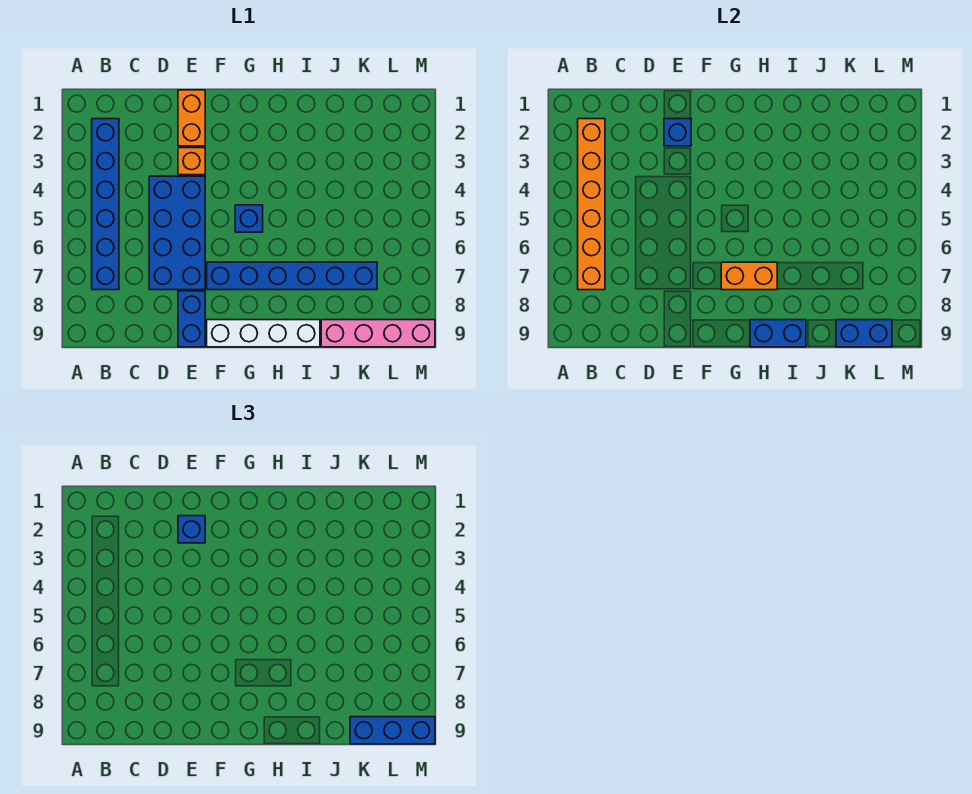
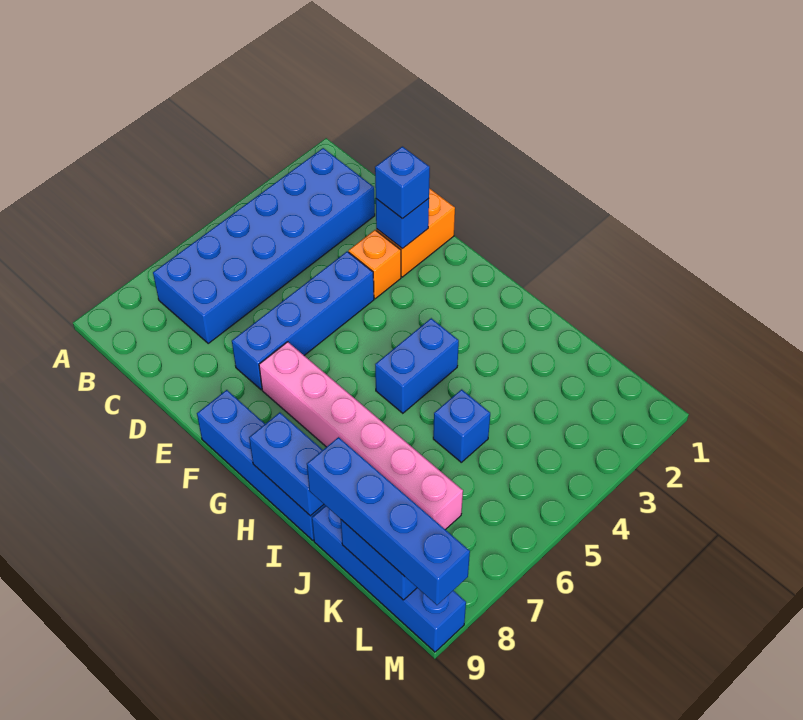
blue brick B2:B7 level 1 -> blue brick B2:C7 level 1
orange brick B2:B7 level 2 -> none
blue brick D4:E7 level 1 -> blue brick E4:E7 level 1
blue brick E8:E9 level 1 -> blue brick H4:H5 level 1
blue brick F7:K7 level 1 -> pink brick F7:K7 level 1
white brick F9:I9 level 1 -> blue brick F9:I9 level 1
blue brick G5 level 1 -> blue brick J5 level 1
orange brick G7:H7 level 2 -> none
pink brick J9:M9 level 1 -> blue brick J9:M9 level 1
blue brick K9:M9 level 3 -> blue brick J9:M9 level 3

